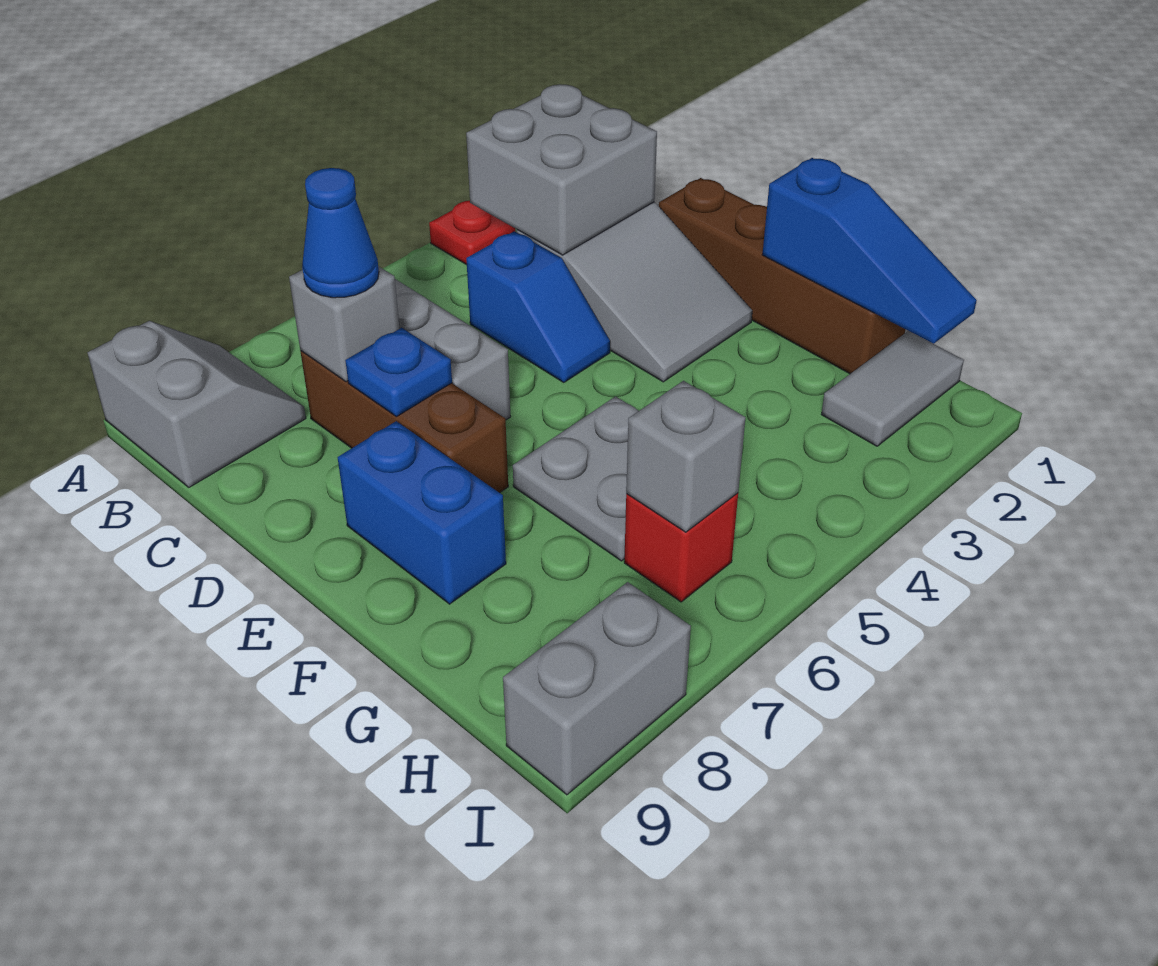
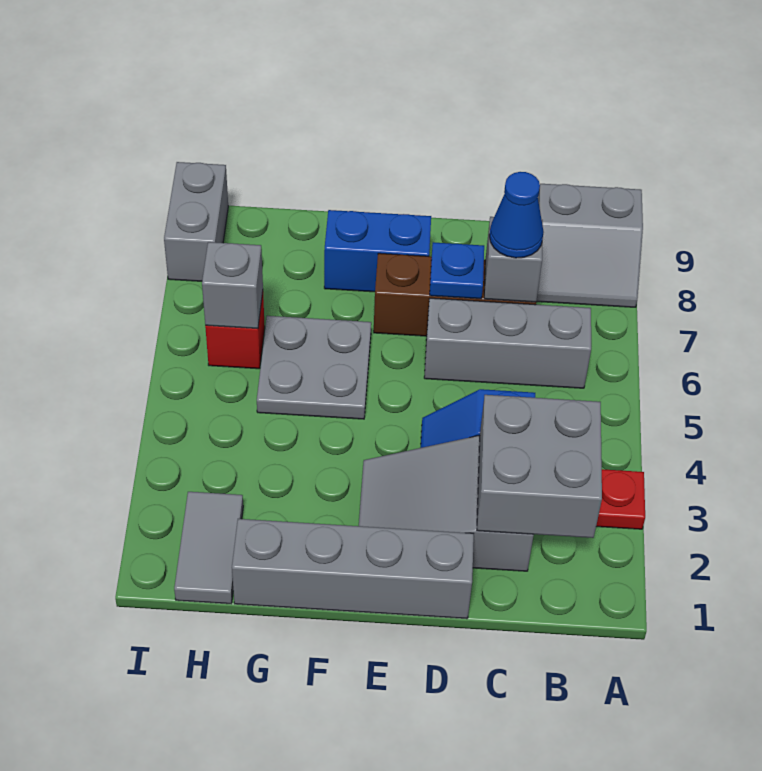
brown brick D1:G1 level 1 -> grey brick D1:G1 level 1
blue slope F1:H1 level 2 top F -> none

